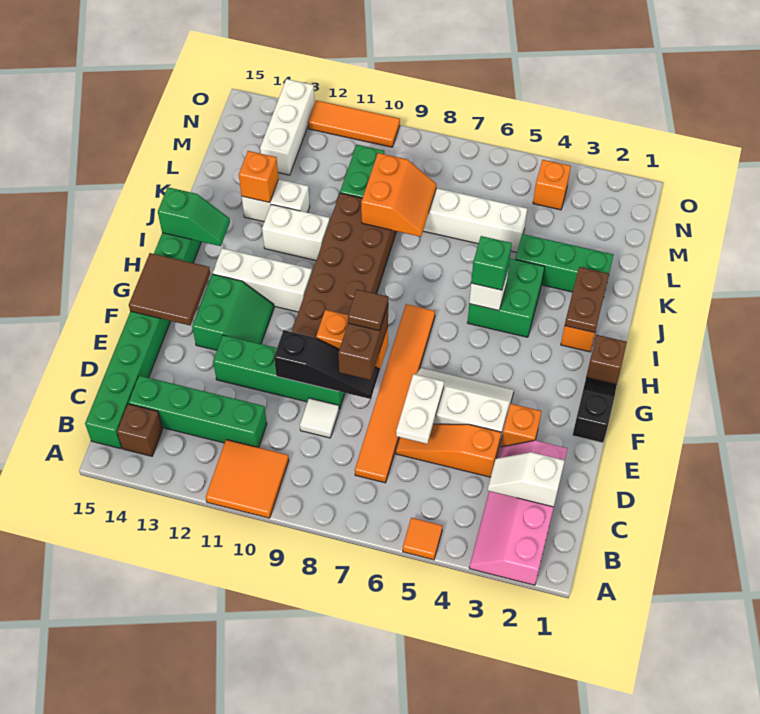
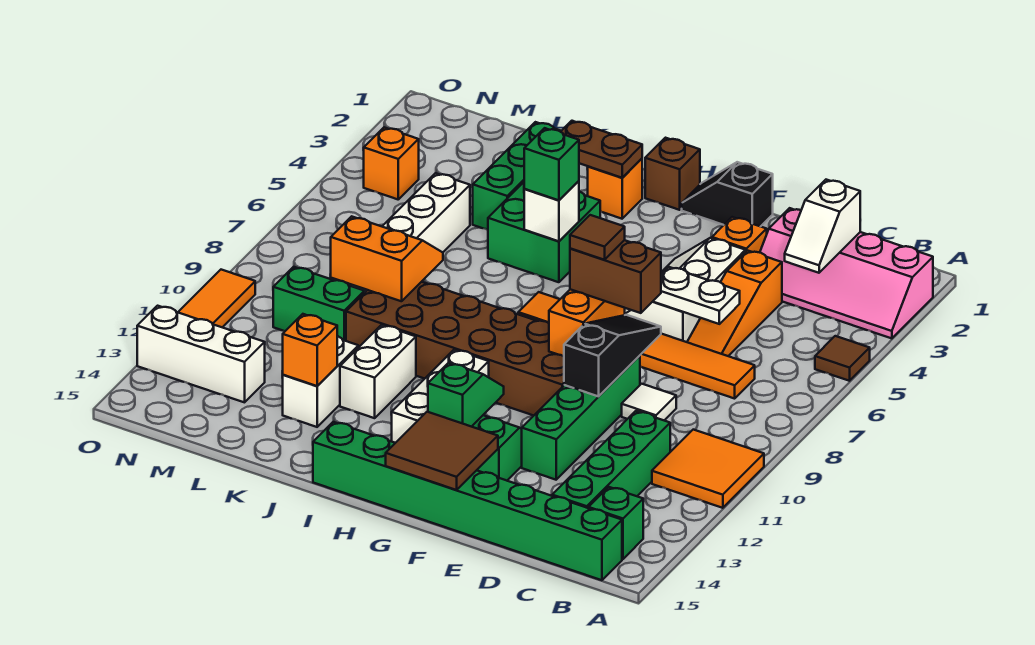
orange tile A5 level 1 -> brown tile A5 level 1
brown brick B14 level 1 -> green brick B14 level 1
green slope I14:I15 level 2 top 15 -> green slope G12:G13 level 2 top 13

